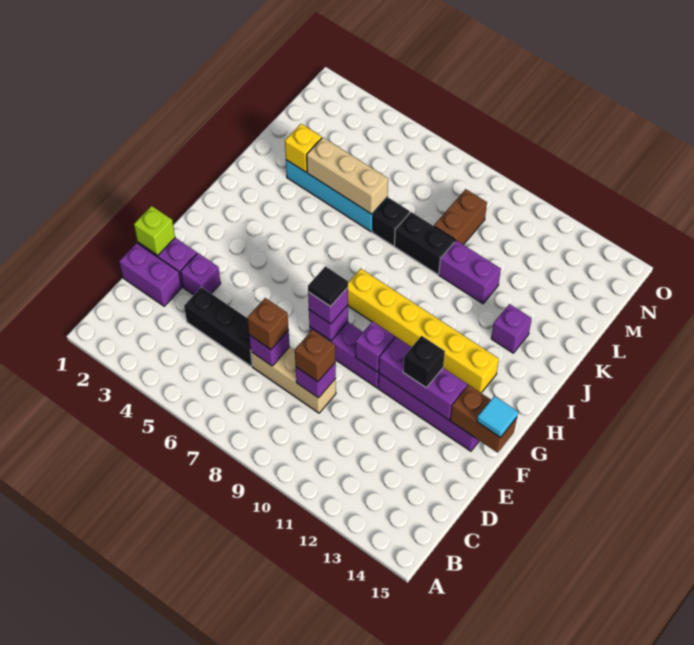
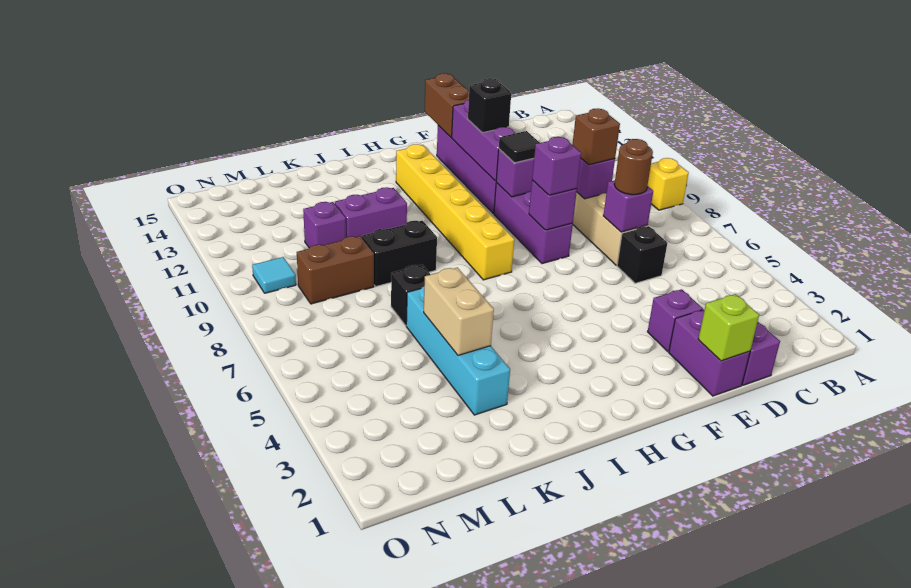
black brick D4:D6 level 1 -> black brick D6 level 1
brown brick D7 level 3 -> brown round brick D7 level 3
black tile F8 level 4 -> black tile F10 level 3
cyan tile F15 level 3 -> cyan tile N10 level 1
purple brick J13 level 1 -> purple brick L11 level 1
yellow brick K3 level 2 -> yellow brick A9 level 1
tan brick K4:K6 level 2 -> tan brick K4:K5 level 2
black brick K8:K9 level 1 -> black brick J9:K9 level 1
purple brick K10:K11 level 1 -> purple brick J11:K11 level 1

